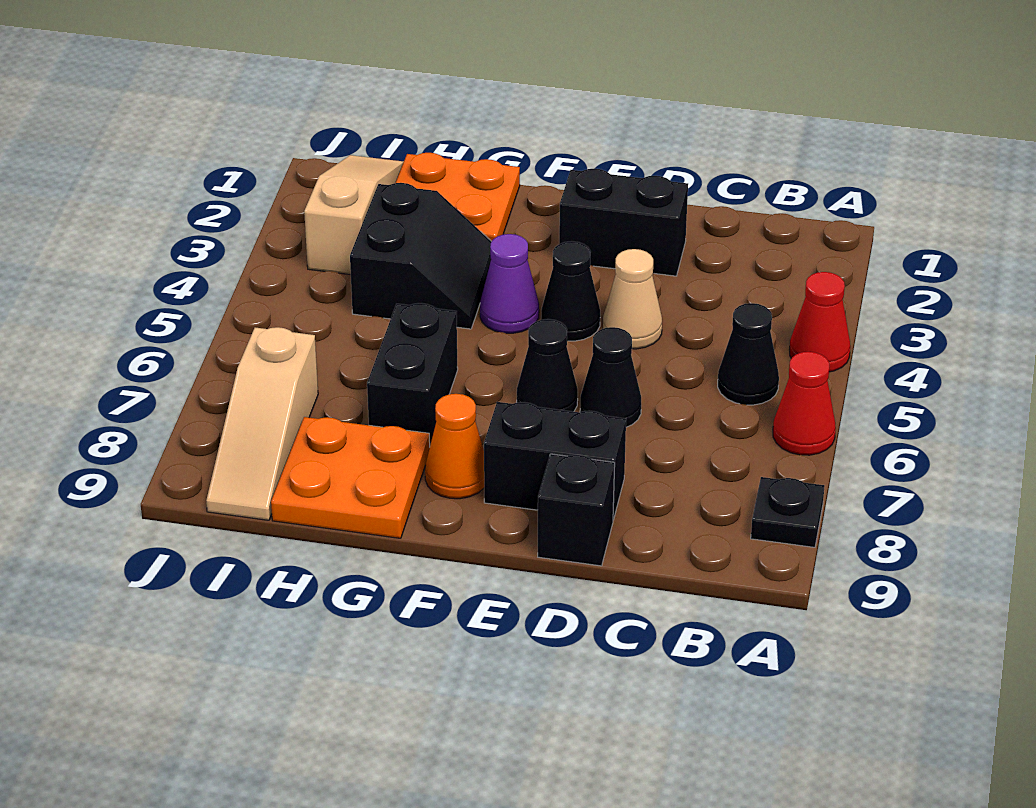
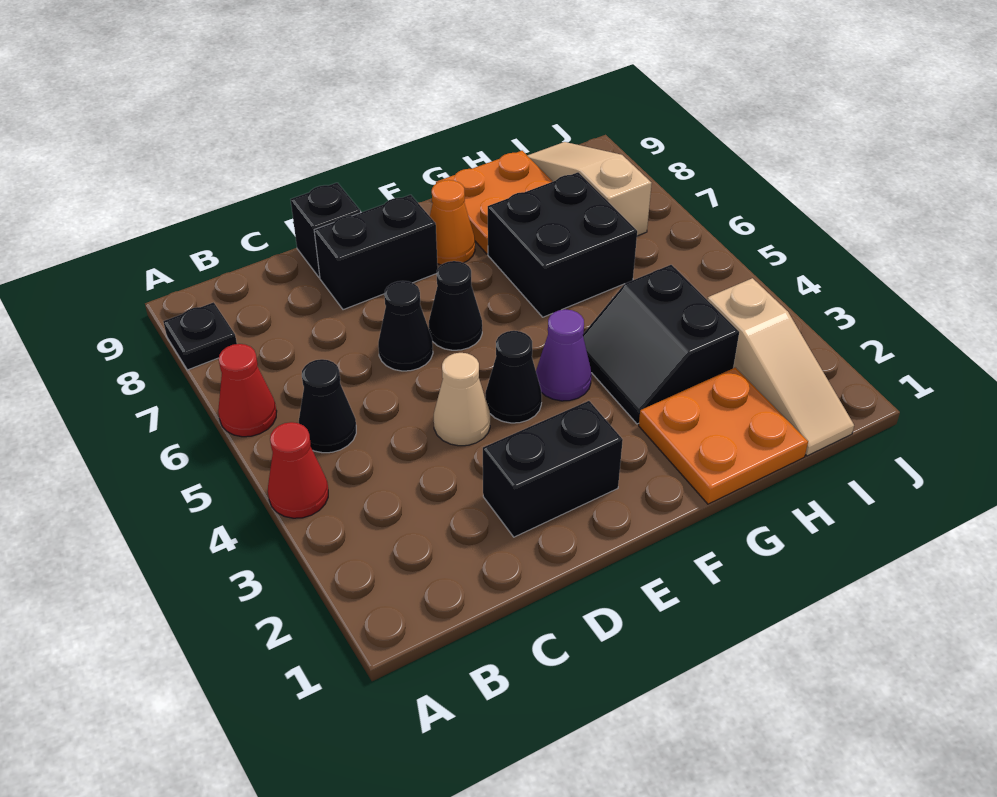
black brick G6:G7 level 1 -> black brick G6:H7 level 1

